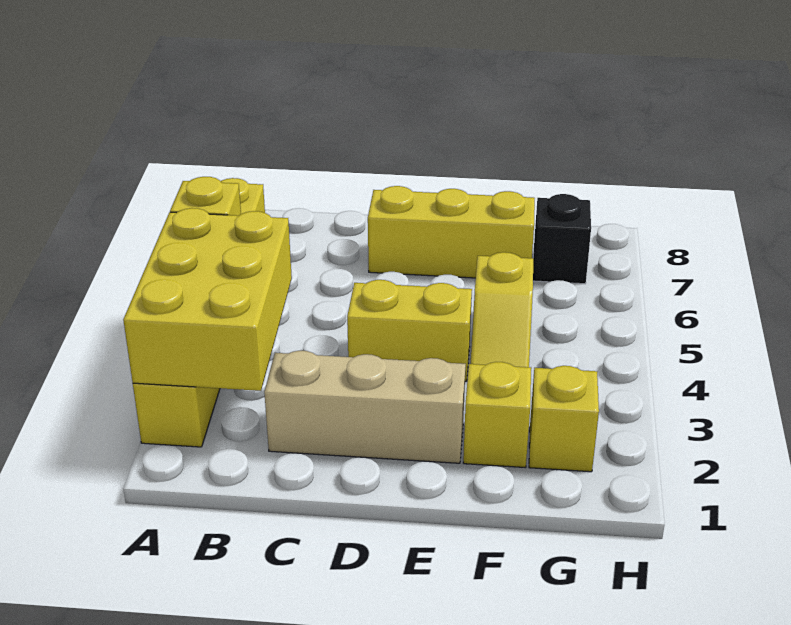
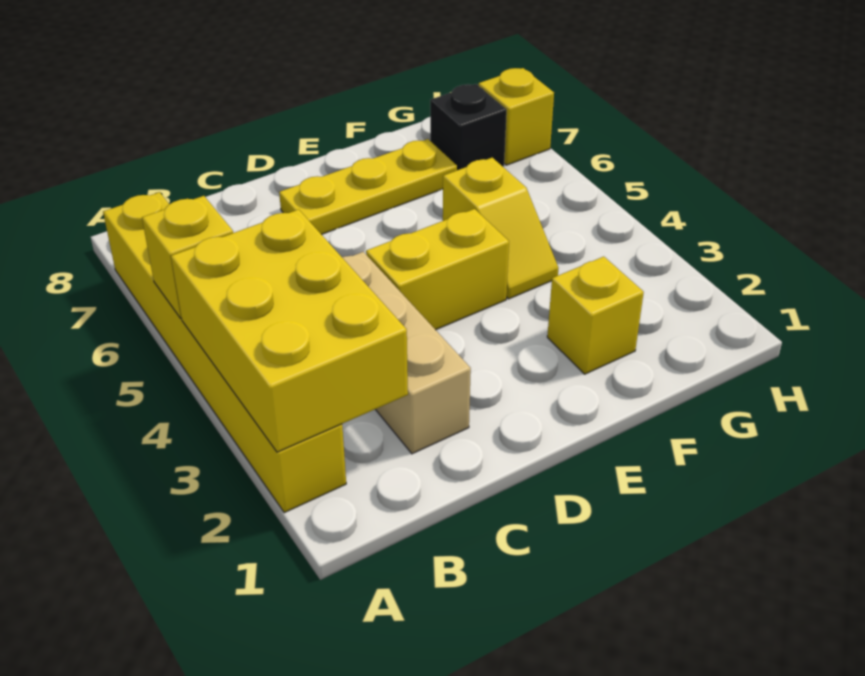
tan brick C2:E2 level 1 -> tan brick C2:C4 level 1
yellow brick D7:F7 level 1 -> yellow plate D7:F7 level 1
yellow brick G2 level 1 -> yellow brick H7 level 1

